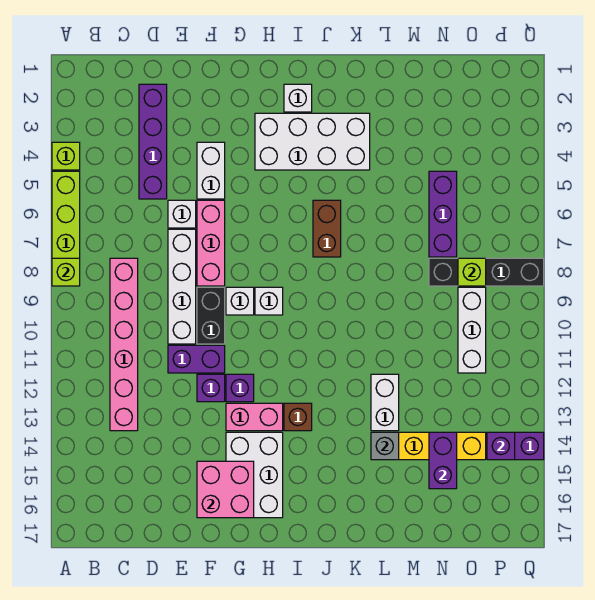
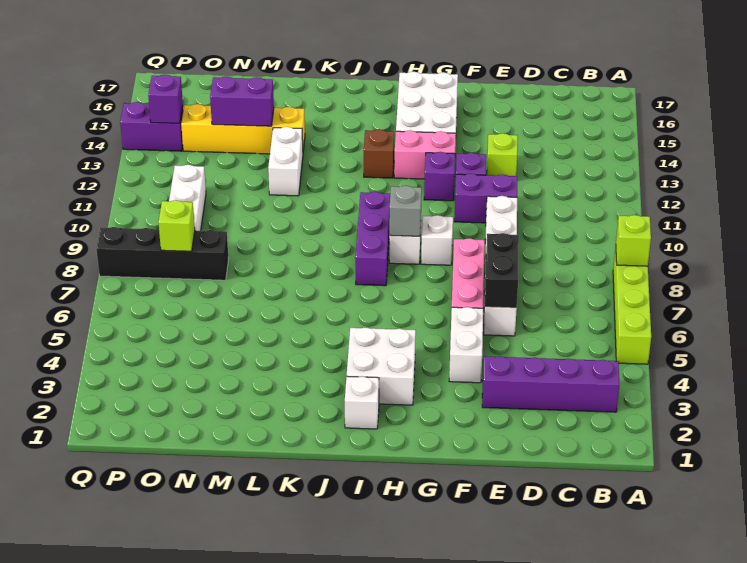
lime brick A4 level 1 -> lime brick E13 level 1
pink brick C8:C13 level 1 -> none
purple brick D2:D5 level 1 -> purple brick B3:E3 level 1
black brick F9:F10 level 1 -> black brick E6:E7 level 2
pink brick F15:G16 level 2 -> none
white brick H3:K4 level 1 -> white brick H3:I4 level 1
brown brick J6:J7 level 1 -> none
grey brick L14 level 2 -> grey brick H9 level 2
purple brick N5:N7 level 1 -> purple brick I8:I10 level 1
purple brick N14:N15 level 2 -> purple brick M14:N14 level 2

